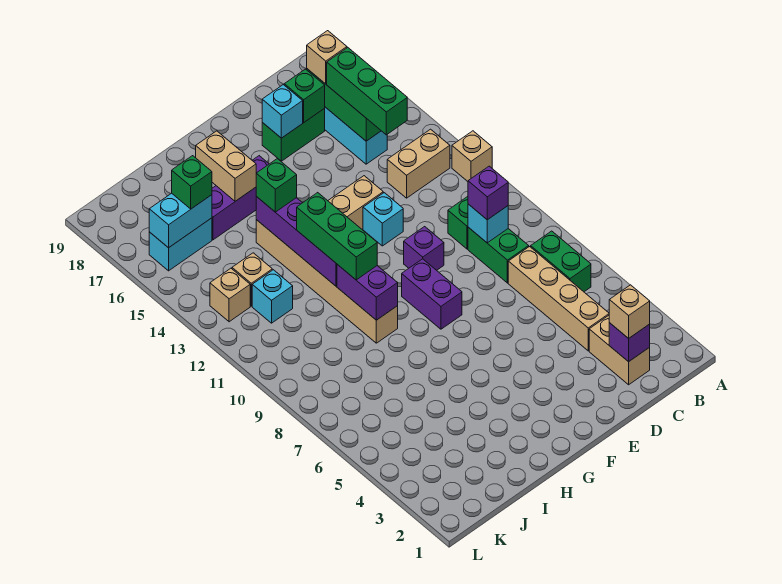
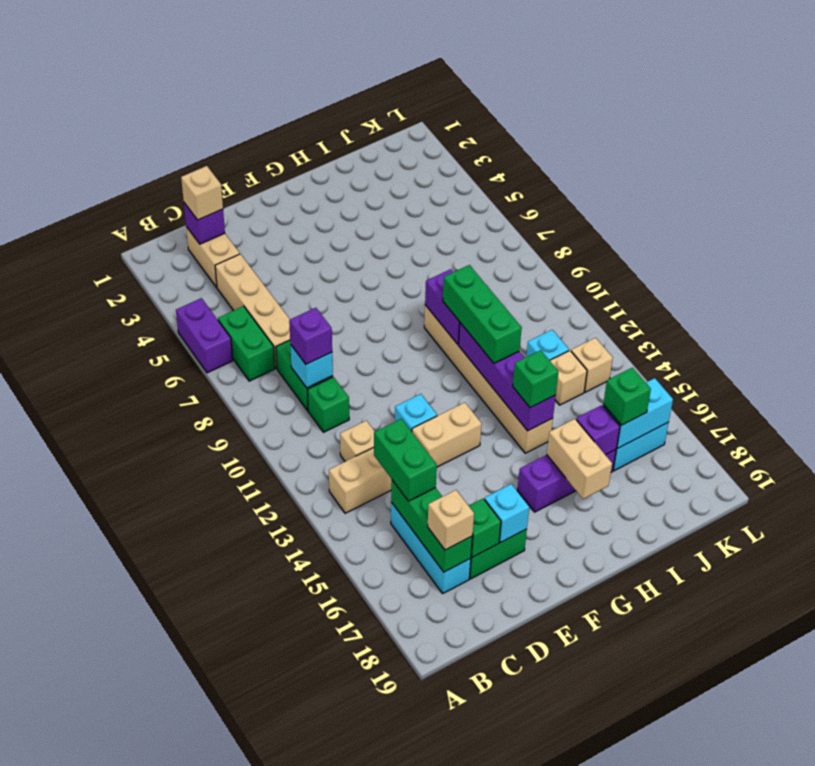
tan brick A12 level 1 -> tan brick C12 level 1
green brick C14:C16 level 3 -> green brick C14:C15 level 3
purple brick E10 level 1 -> purple brick I16 level 2
purple brick F8:F9 level 1 -> purple brick A5:A6 level 1

